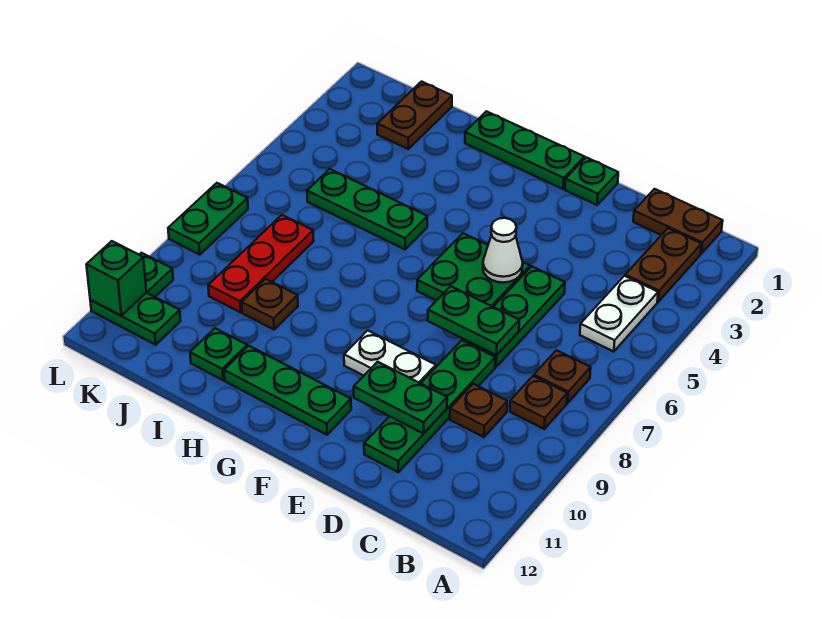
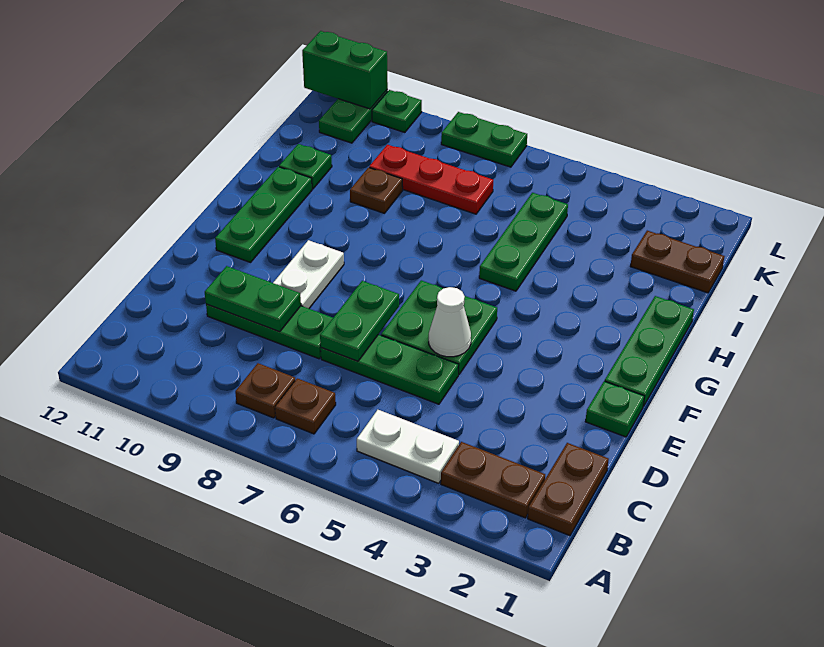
brown plate C9 level 1 -> none
green plate D8:D11 level 1 -> green plate D8:D10 level 1
green plate D10:E10 level 2 -> green plate D9:D10 level 2
green brick L11 level 2 -> green brick L11:L12 level 2

